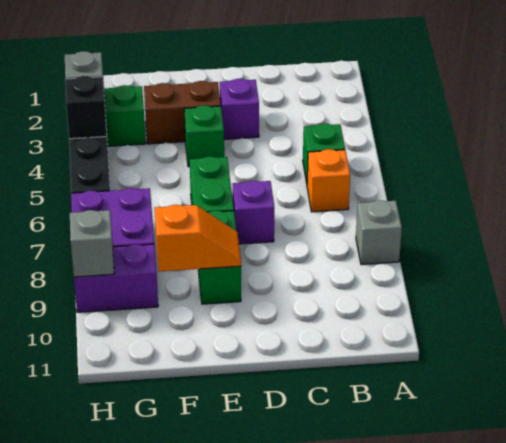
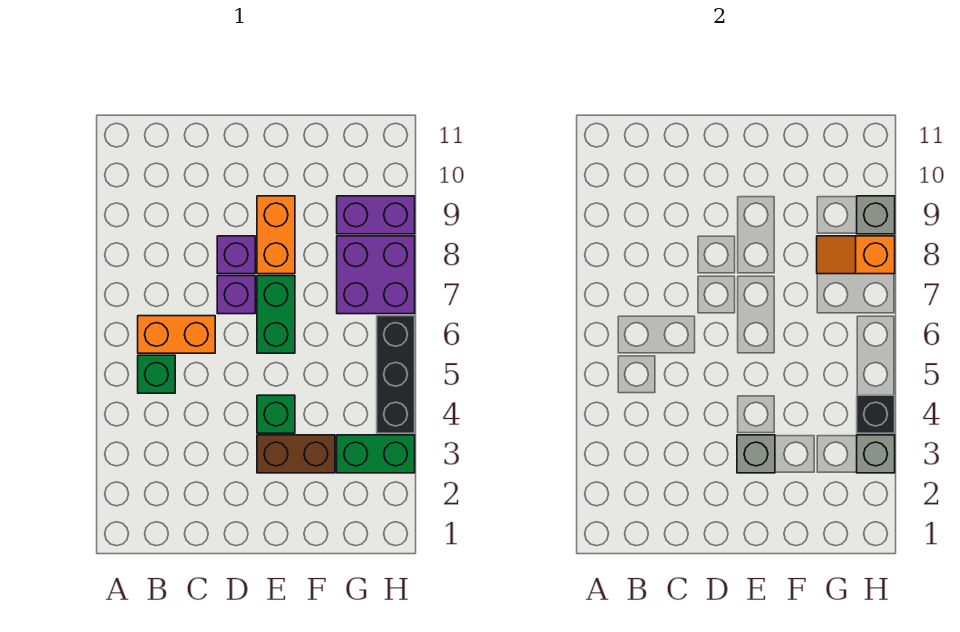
grey brick A8 level 1 -> grey brick E3 level 2
orange brick B6 level 1 -> orange brick B6:C6 level 1
purple brick D3 level 1 -> purple brick D8 level 1
green brick E8:E9 level 1 -> orange brick E8:E9 level 1
orange slope E9:F9 level 2 top F -> orange slope G8:H8 level 2 top H

